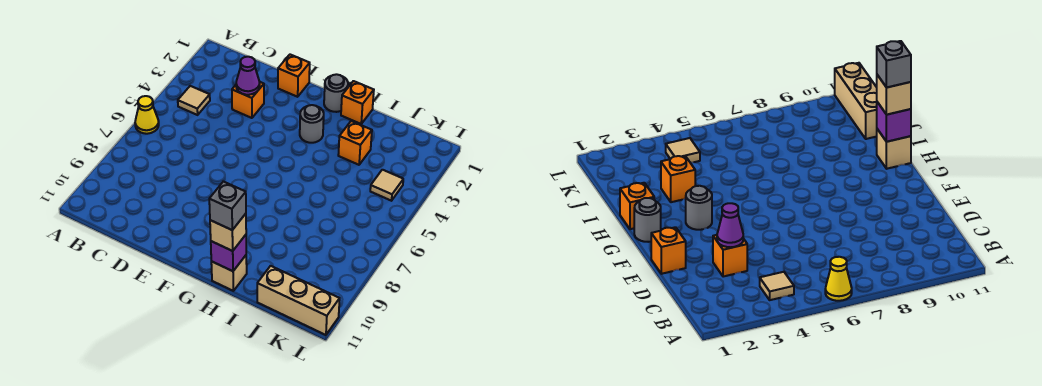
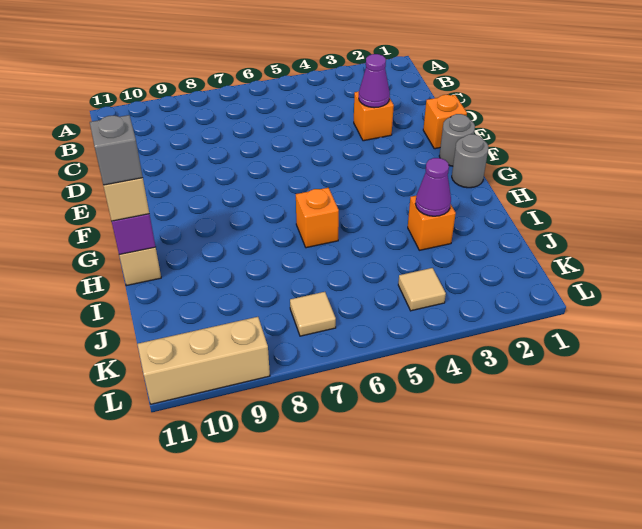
yellow cone A6 level 1 -> none
tan tile B4 level 1 -> tan tile K7 level 1
grey round brick G3 level 1 -> grey round brick F1 level 1
orange brick H1 level 1 -> orange brick H6 level 1
none -> purple cone I3 level 2
tan brick J11:L11 level 1 -> tan brick L9:L11 level 1

